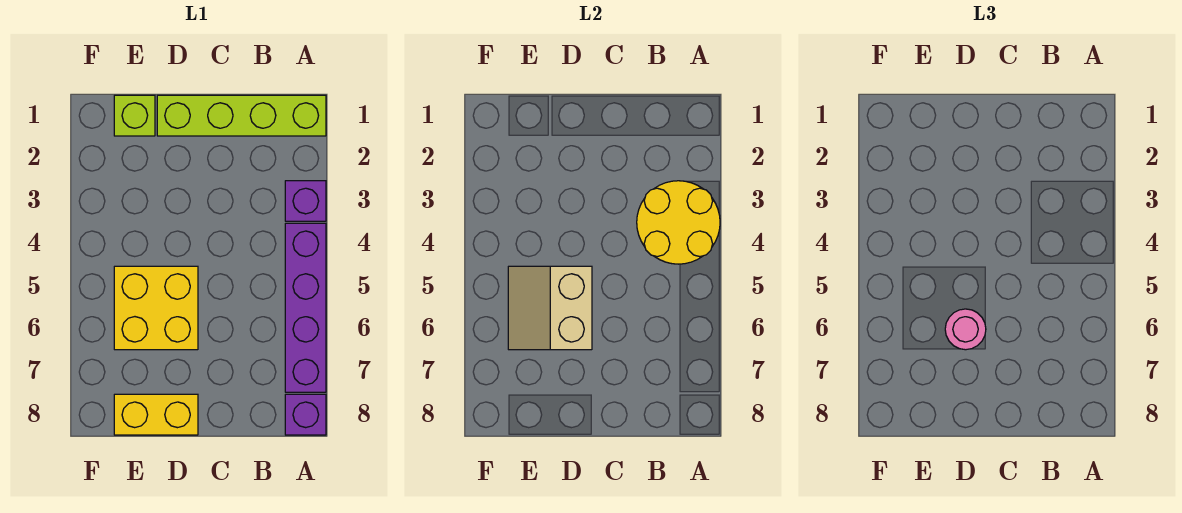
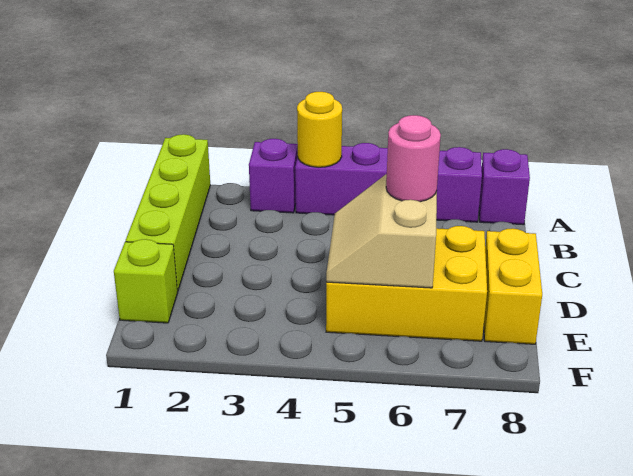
yellow round brick A3:B4 level 2 -> yellow round brick A4 level 2
yellow brick D5:E6 level 1 -> yellow brick D5:E7 level 1
tan slope D5:E6 level 2 top D -> tan slope D5:E6 level 2 top 6

